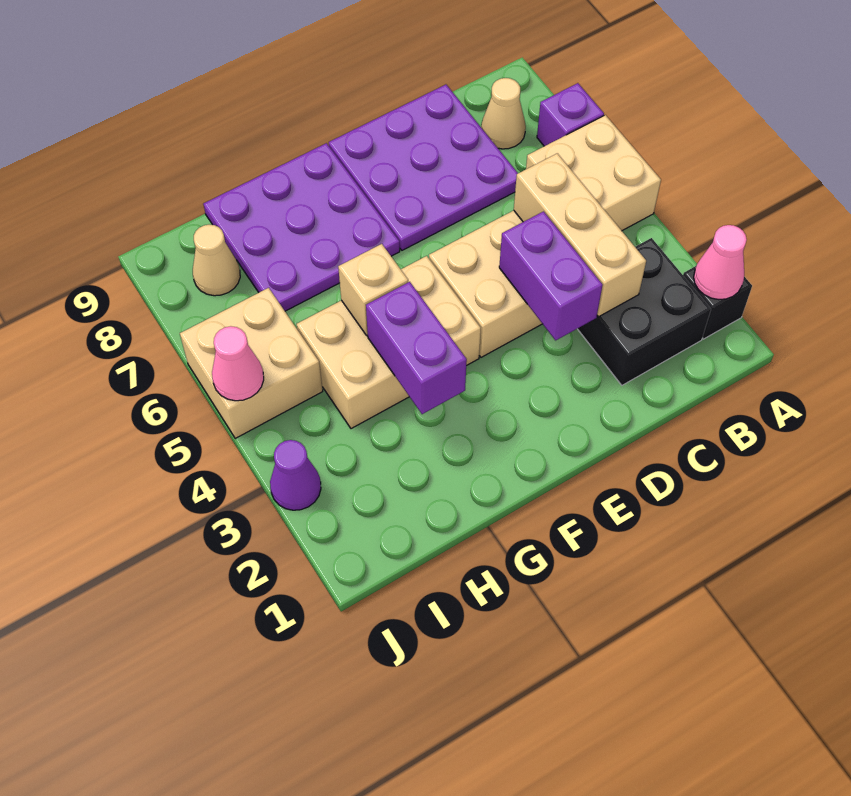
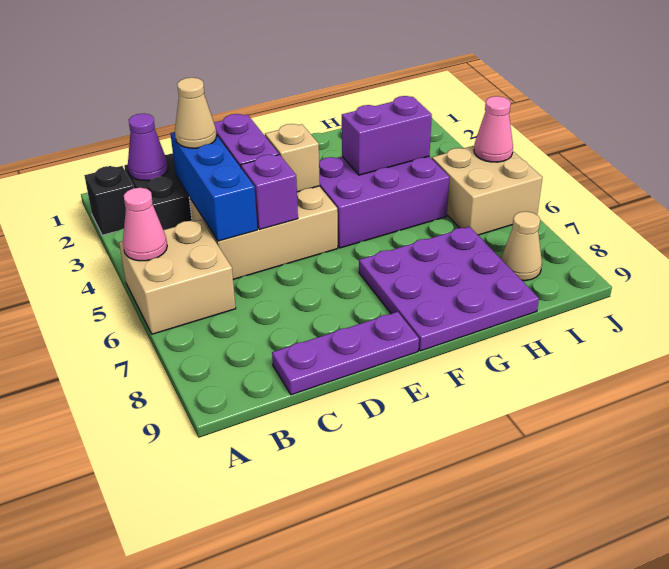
pink cone A2 level 2 -> pink cone A5 level 2
purple brick A7 level 1 -> purple brick D5 level 2
tan cone B8 level 1 -> tan cone C3 level 3
tan brick C3:C5 level 2 -> blue brick C3:C5 level 2
purple plate C7:E9 level 1 -> purple plate C9:E9 level 1
tan brick F4:H5 level 1 -> purple brick F4:H5 level 1
purple brick G3:G4 level 2 -> purple brick G4:H4 level 2
tan brick G5 level 2 -> tan brick E4 level 2
purple cone J3 level 1 -> purple cone B2 level 2

